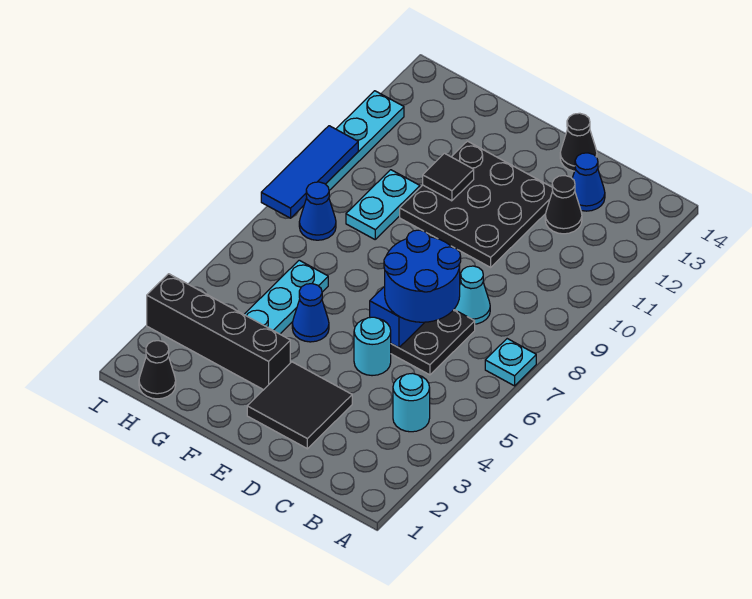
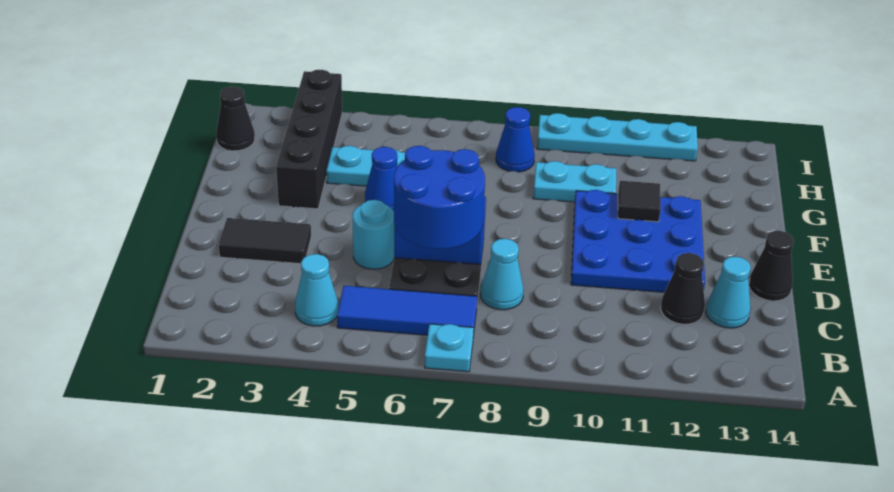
cyan round brick B4 level 1 -> cyan cone B4 level 1
blue cone C13 level 1 -> cyan cone C13 level 1
black tile D2:E3 level 1 -> black tile D2:D3 level 1
black plate D10:F12 level 1 -> blue plate D10:F12 level 1
blue tile I8:I10 level 2 -> blue tile B5:B7 level 1

